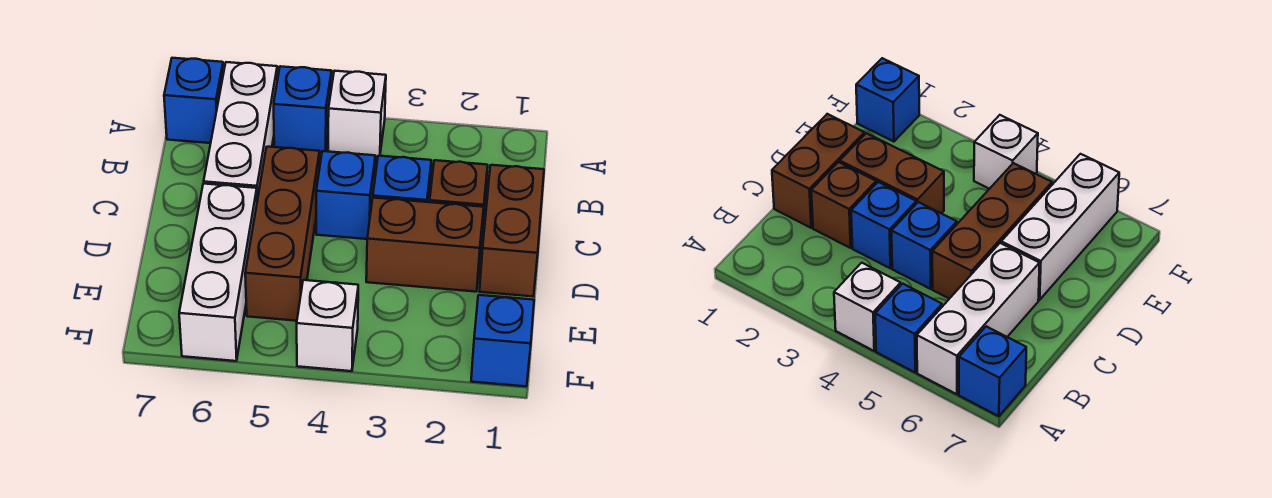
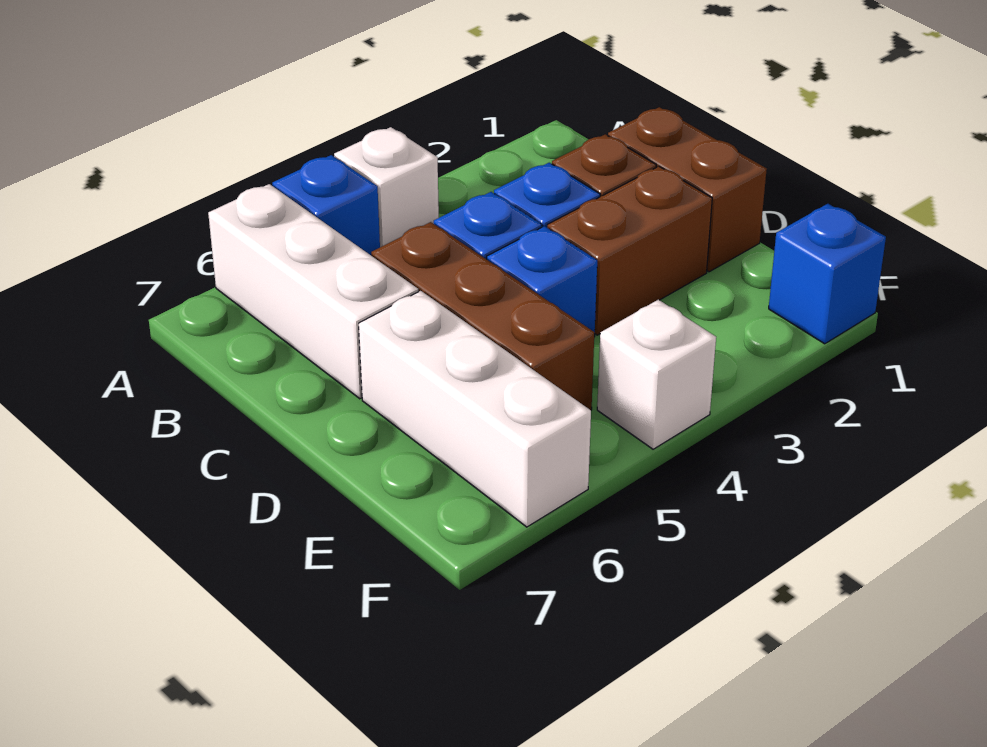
blue brick A7 level 1 -> blue brick D4 level 1

